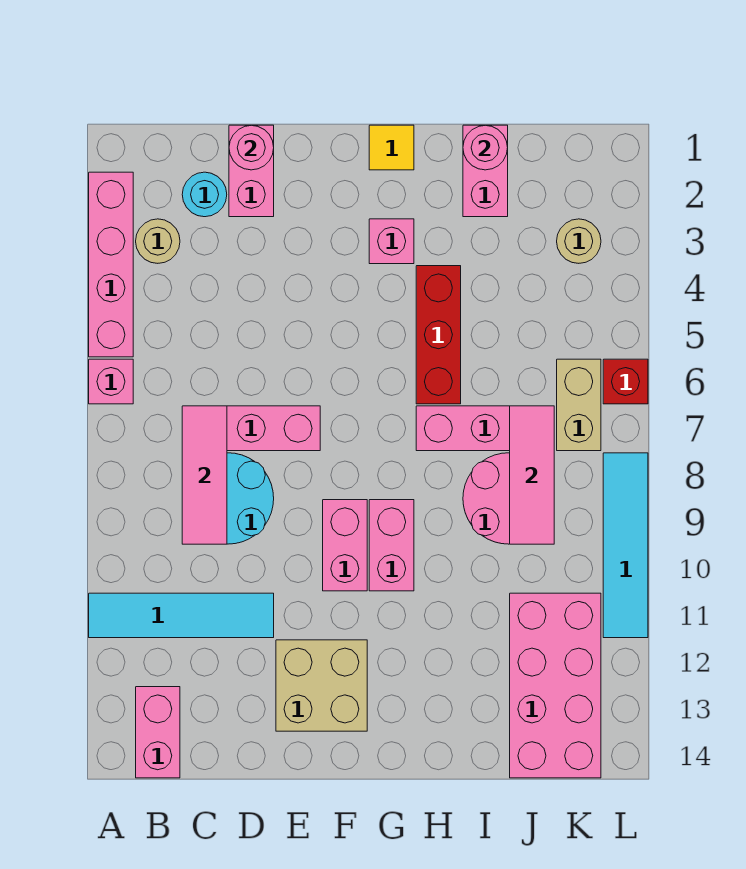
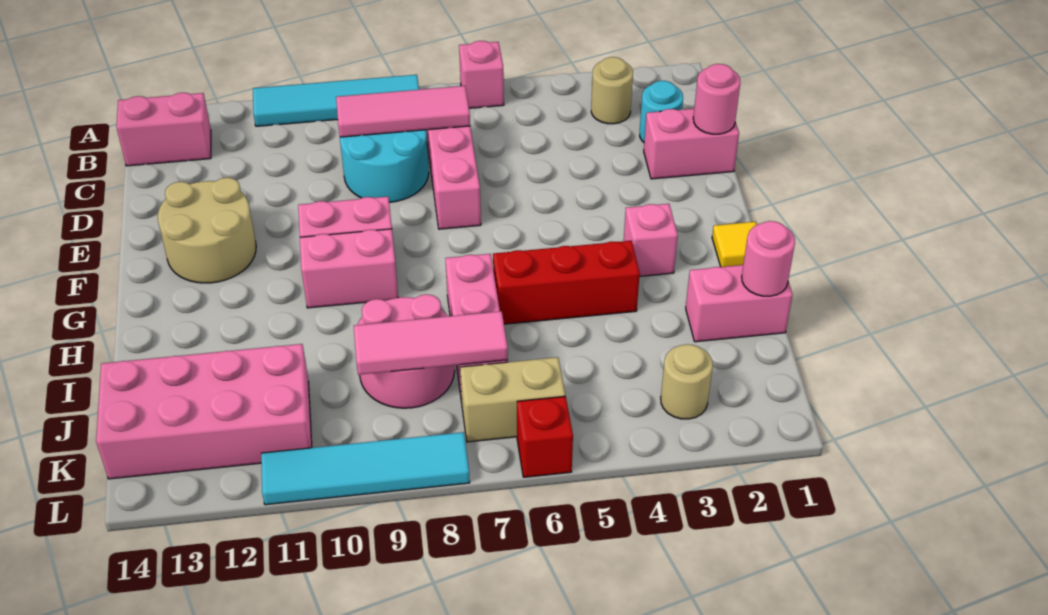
pink brick A2:A5 level 1 -> none
cyan tile A11:D11 level 1 -> cyan tile A8:A11 level 1
tan brick E12:F13 level 1 -> tan round brick E12:F13 level 1

